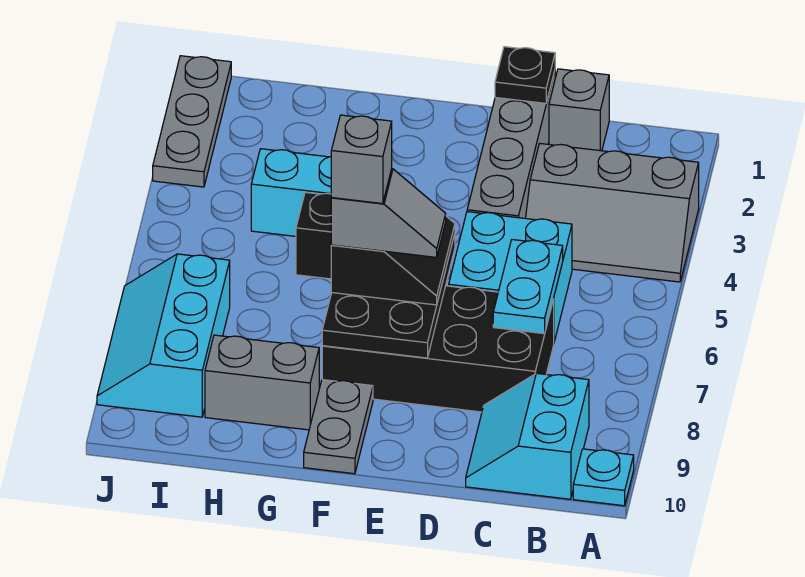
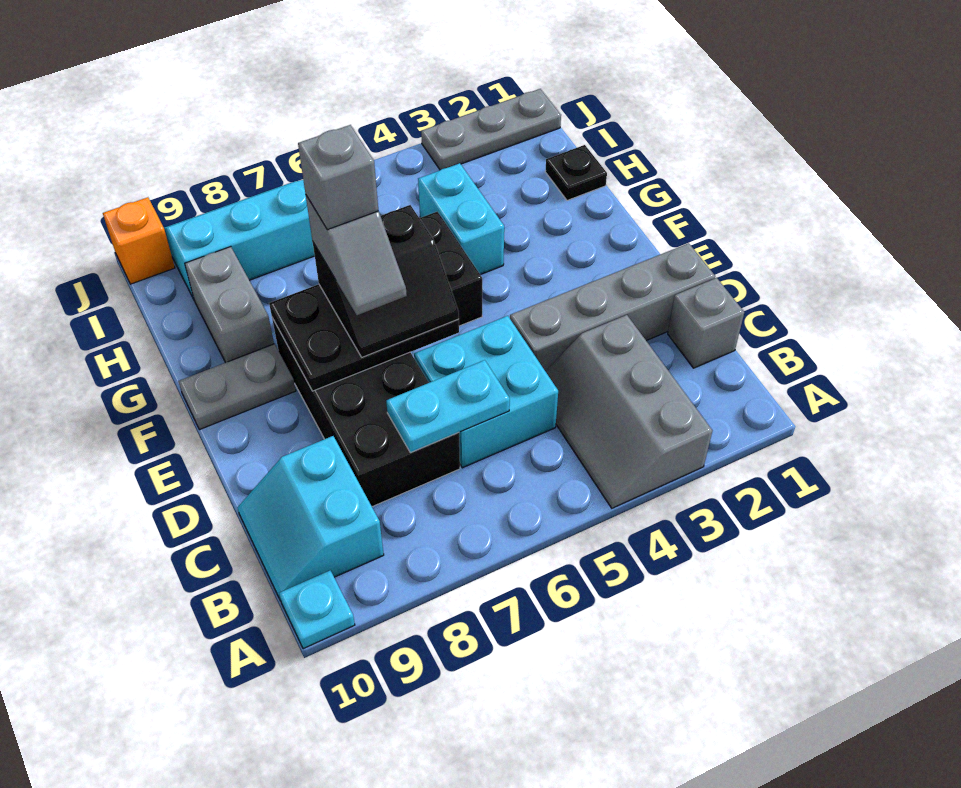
cyan slope B9:C10 level 1 top B -> cyan slope B9:C10 level 1 top 9
black plate D1 level 2 -> black plate H1 level 1
none -> orange brick J10 level 1

